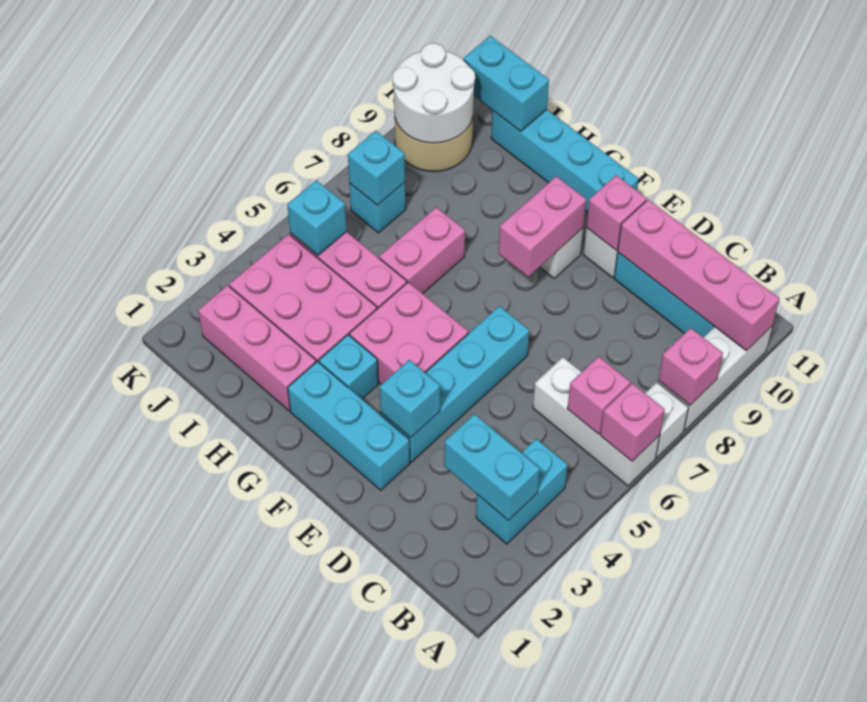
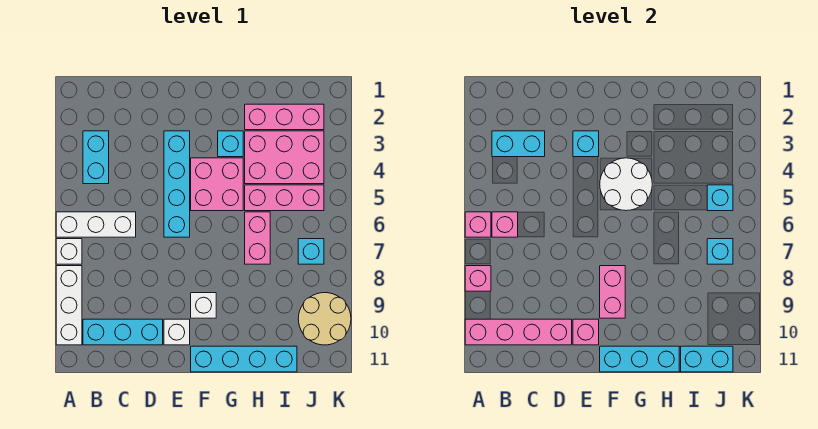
cyan brick E2:G2 level 1 -> cyan brick F11:H11 level 2
white round brick J9:K10 level 2 -> white round brick F4:G5 level 2

